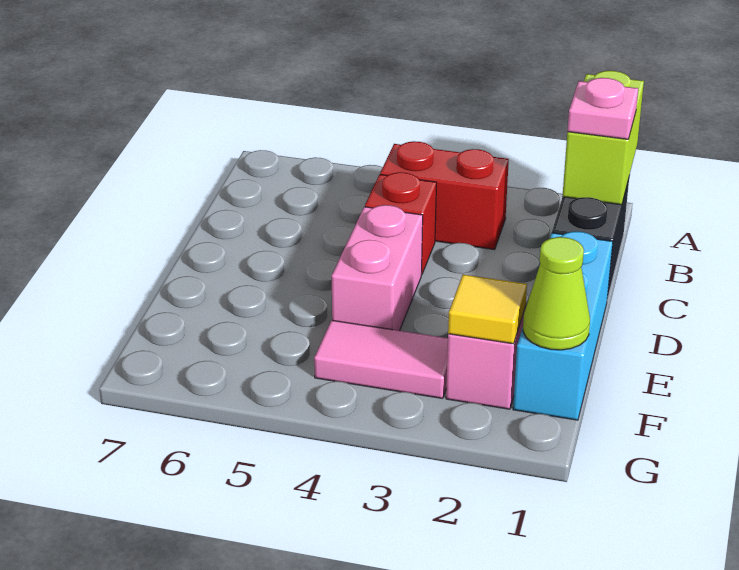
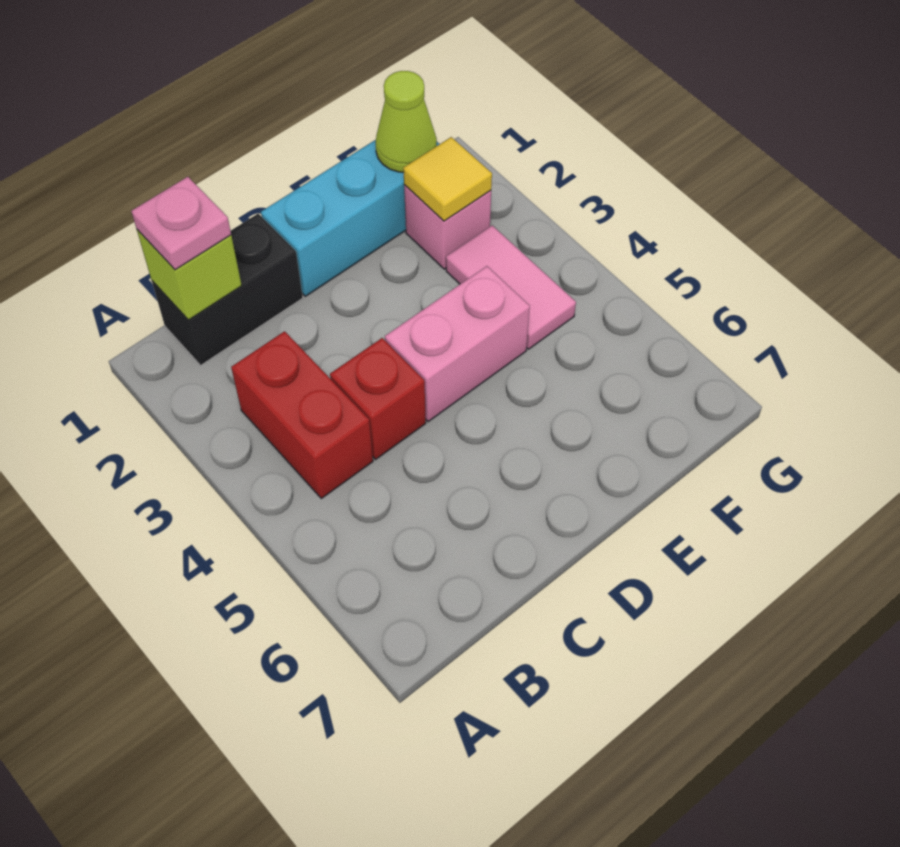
lime brick A1:B1 level 2 -> lime brick B1 level 2

